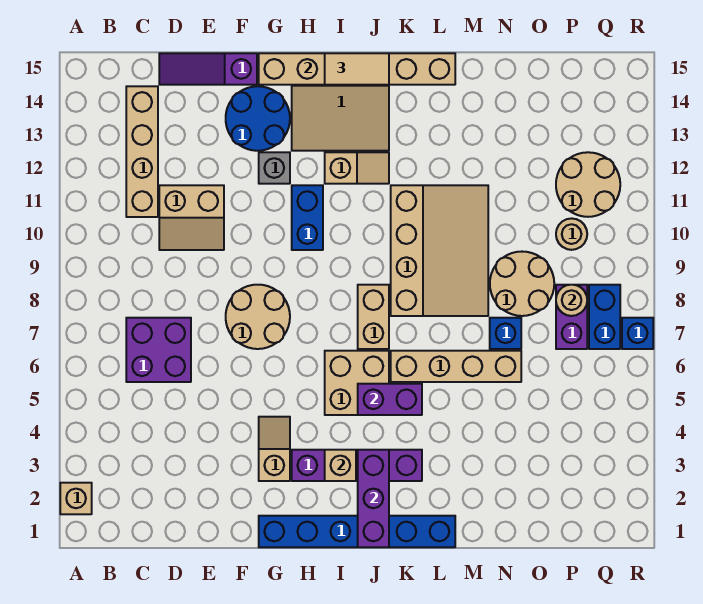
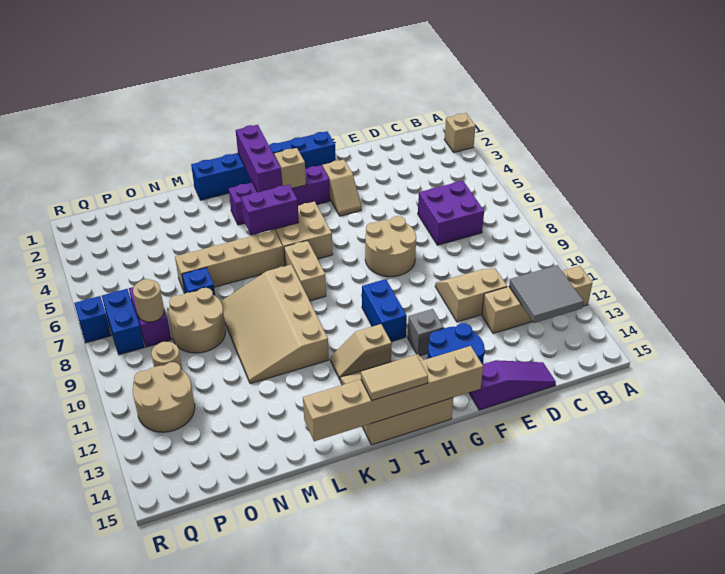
none -> grey tile B12:C13 level 2
tan brick C11:C14 level 1 -> tan brick A12:D12 level 1

